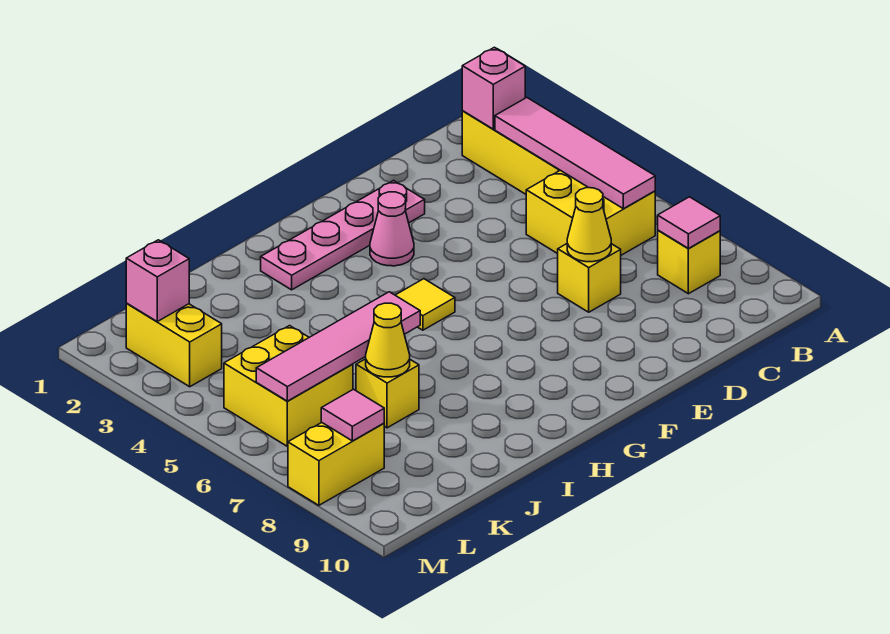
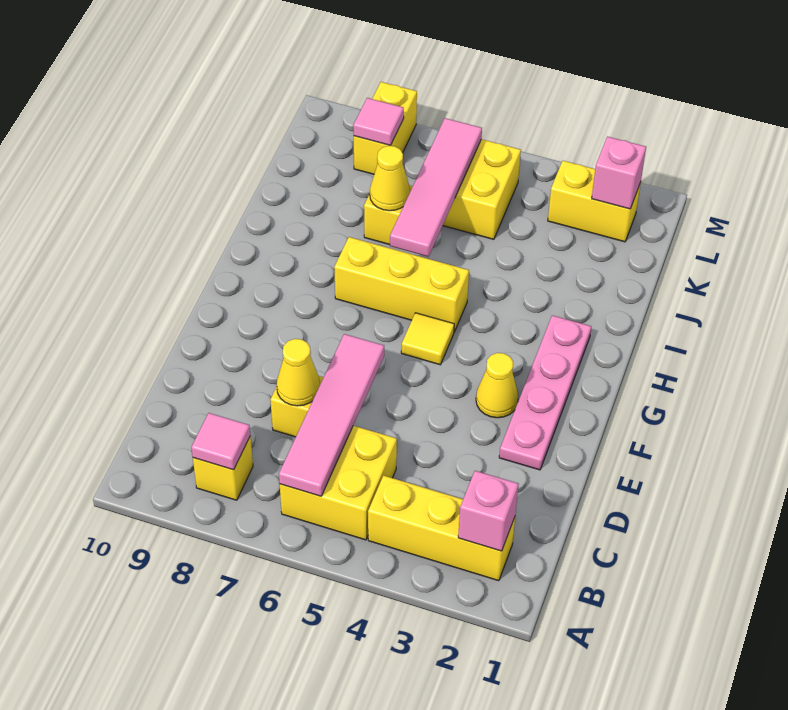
pink tile B3:B6 level 2 -> pink tile B6:E6 level 2
pink cone F3 level 1 -> yellow cone F3 level 1
none -> yellow brick H5:H7 level 1

